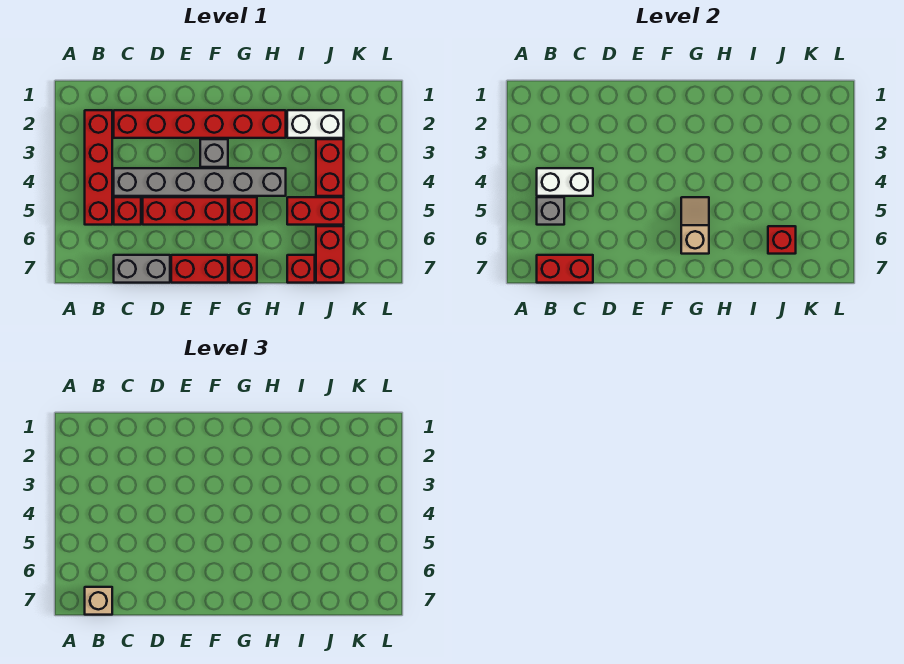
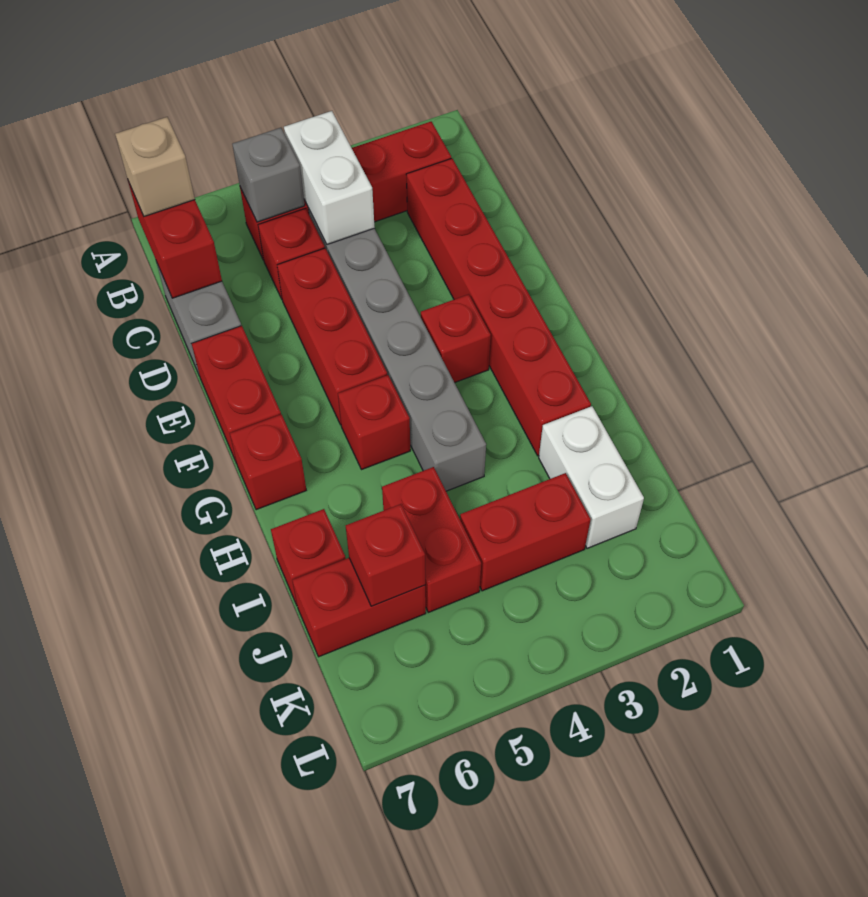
grey brick F3 level 1 -> red brick F3 level 1
tan slope G5:G6 level 2 top 6 -> none

